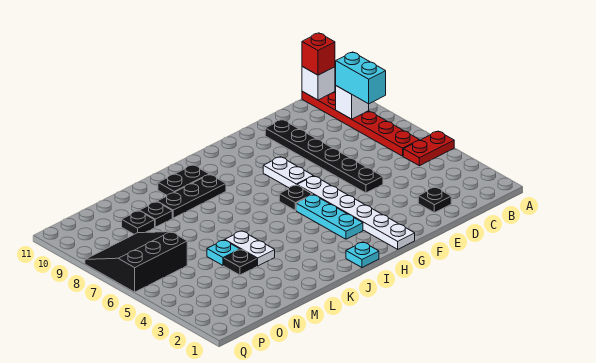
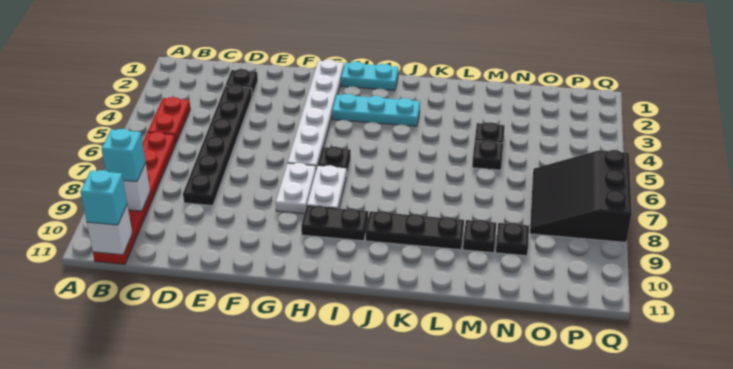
red plate A5:B5 level 1 -> red plate B4:B5 level 1
cyan brick B8:B9 level 3 -> cyan brick B9 level 3
red brick B11 level 3 -> cyan brick B11 level 3
black plate E5:E10 level 1 -> black plate D3:D8 level 1
cyan plate H3:H5 level 1 -> cyan plate H3:J3 level 1
cyan plate I1 level 1 -> cyan plate H1:I1 level 1
black plate J10:K10 level 1 -> black plate H9:I9 level 1
white plate L4:L5 level 1 -> white plate H7:H8 level 1
cyan plate M5 level 1 -> black plate M5 level 1
black slope O6:Q8 level 1 top 6 -> black slope O6:Q8 level 1 top Q

